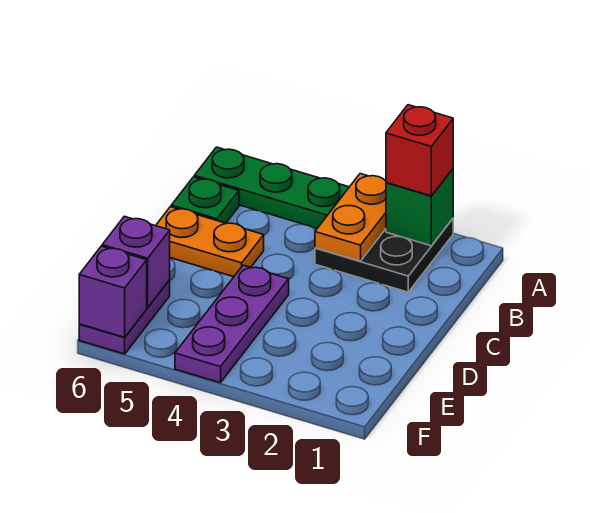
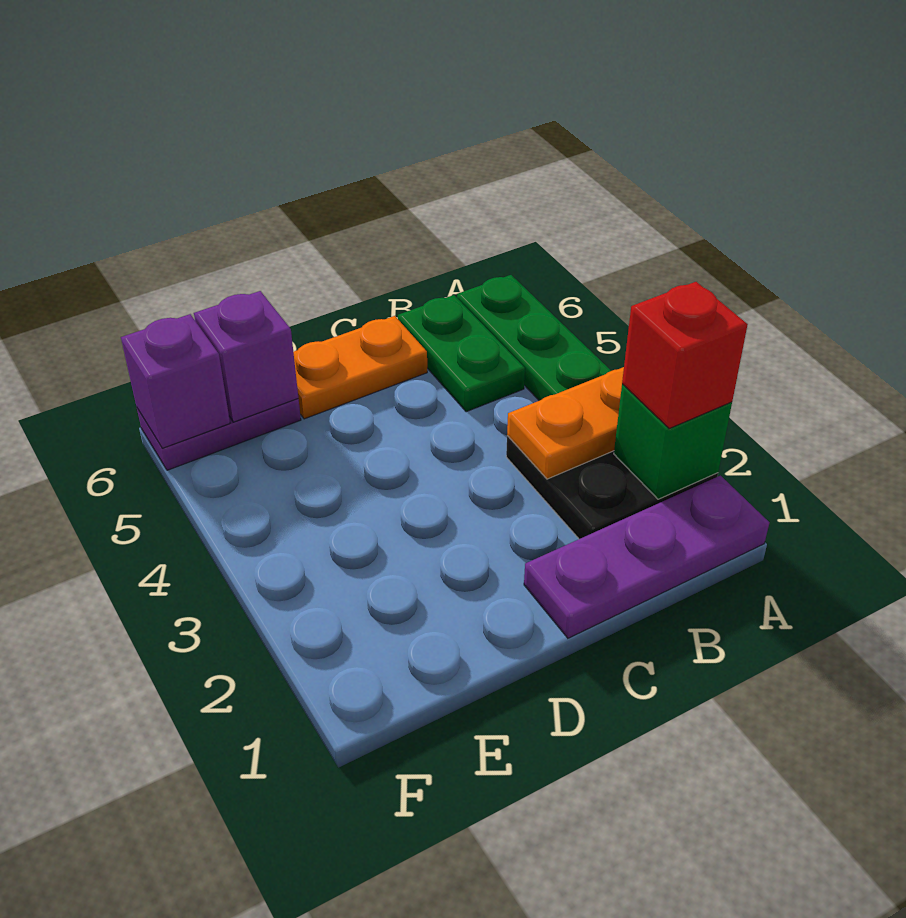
green plate B6 level 1 -> green plate B5:B6 level 1
orange plate C5:C6 level 1 -> orange plate C6:D6 level 1
purple plate D4:F4 level 1 -> purple plate A1:C1 level 1

